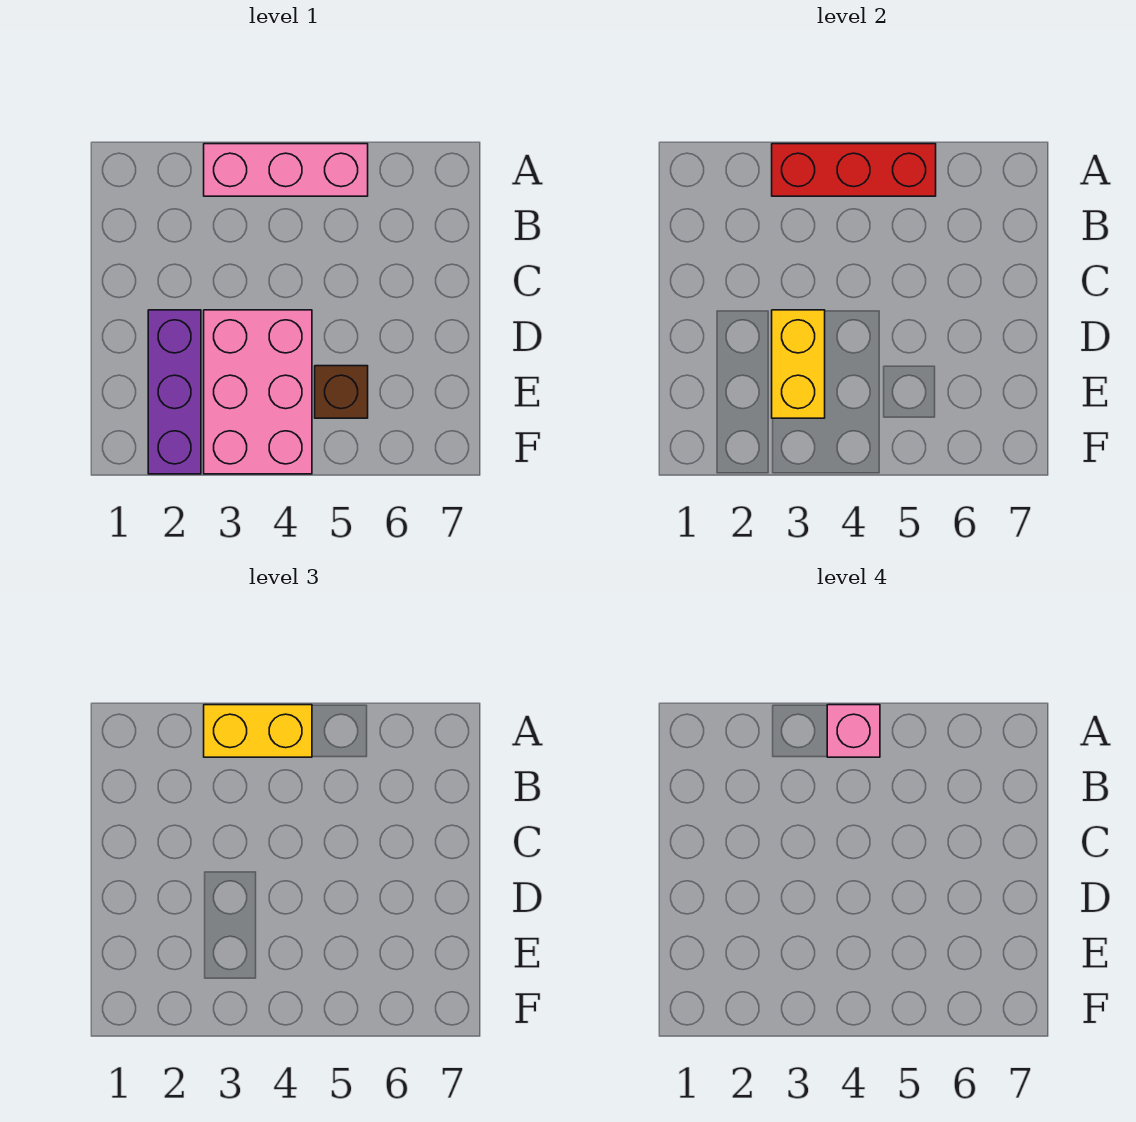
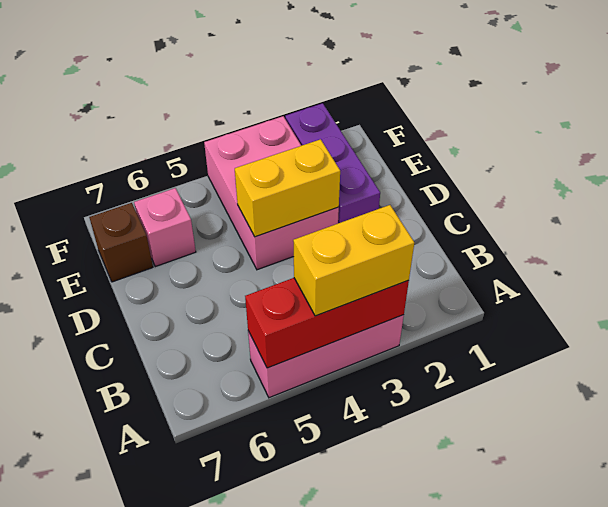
pink brick A4 level 4 -> pink brick E6 level 1
yellow brick D3:E3 level 2 -> yellow brick D3:D4 level 2
brown brick E5 level 1 -> brown brick E7 level 1

